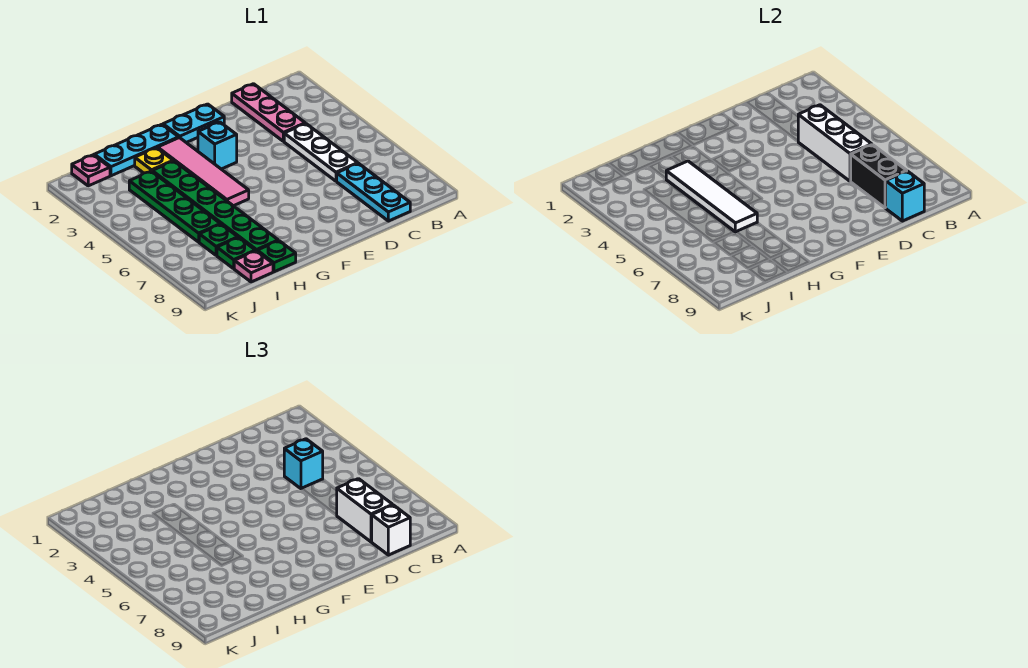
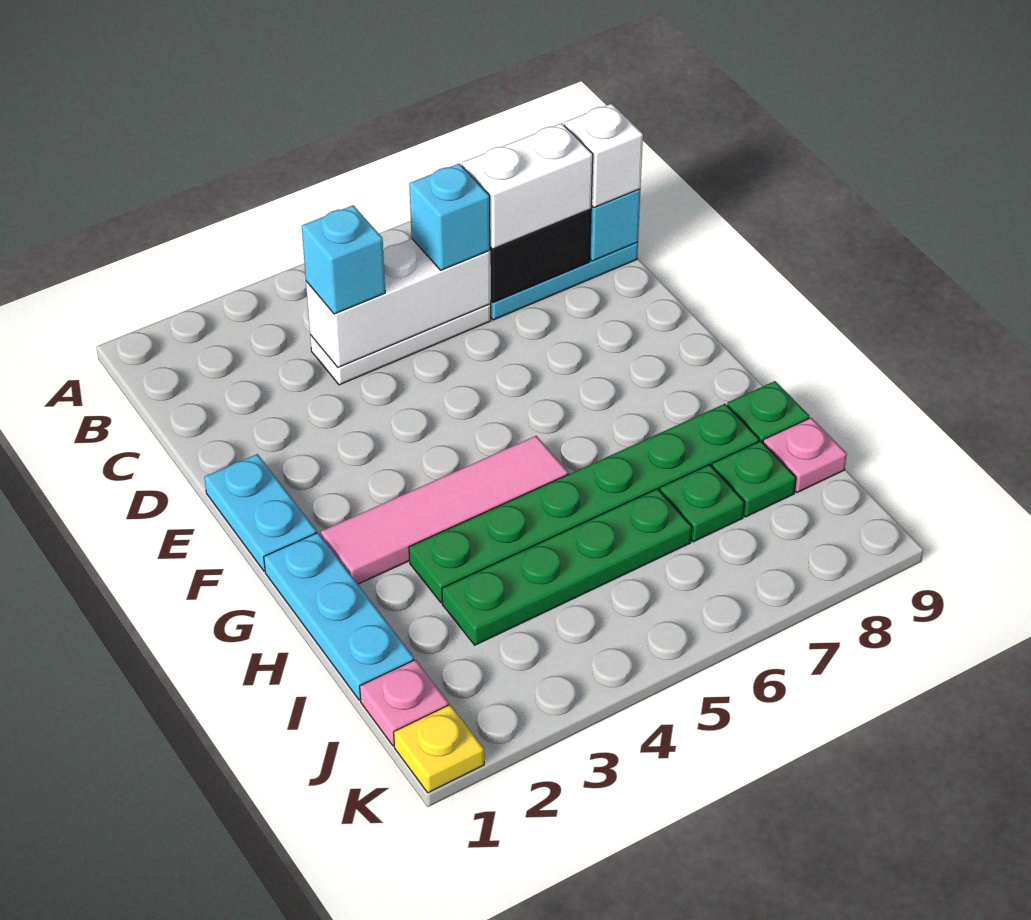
pink plate C1:C3 level 1 -> none
cyan brick F3 level 1 -> cyan brick C6 level 3
yellow plate H2 level 1 -> yellow plate K1 level 1
white tile H3:H6 level 2 -> none

